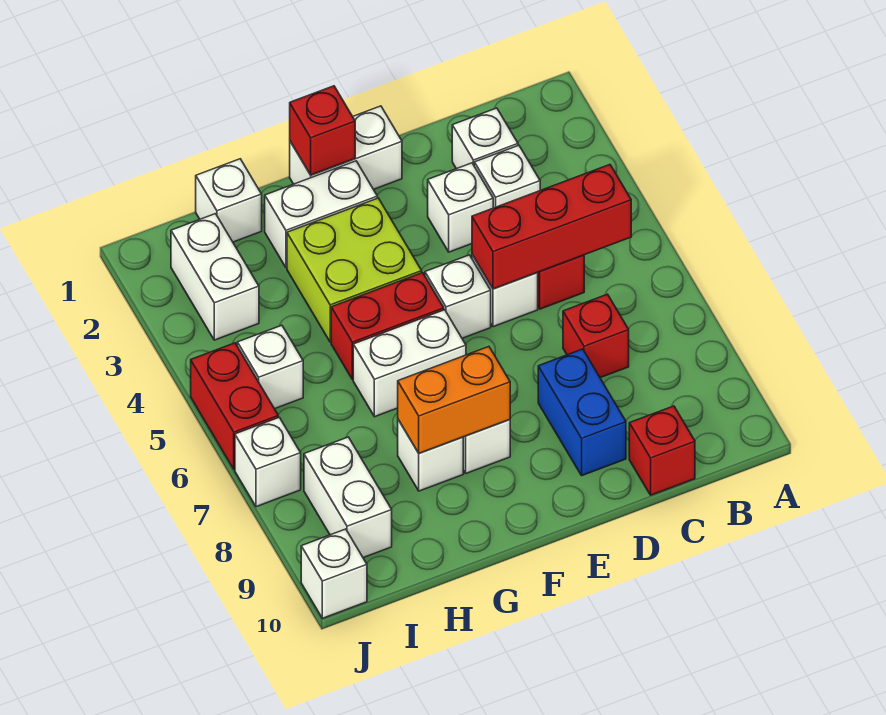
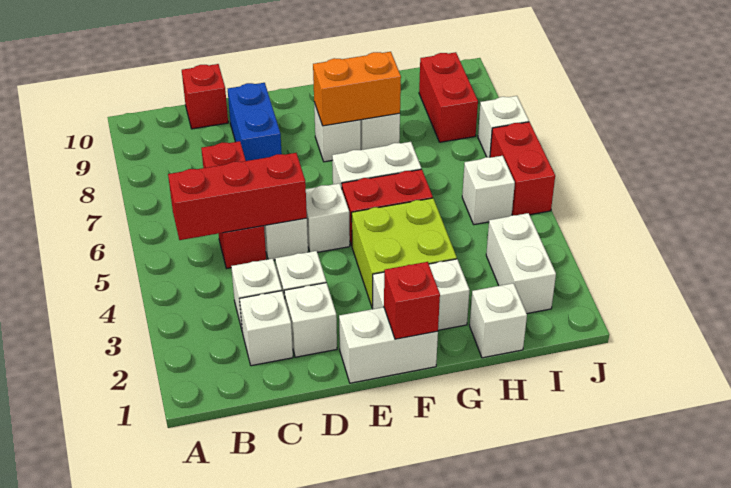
white brick I8:I9 level 1 -> red brick I8:I9 level 1
white brick J10 level 1 -> white brick D2 level 1

